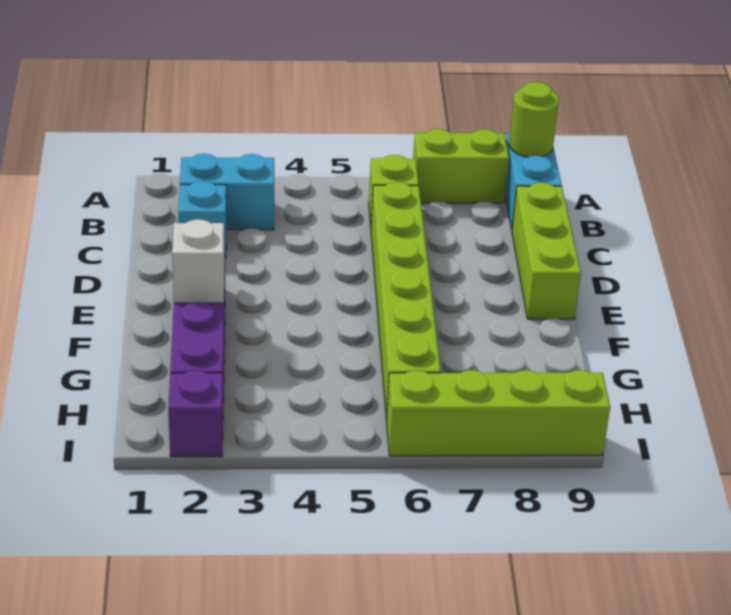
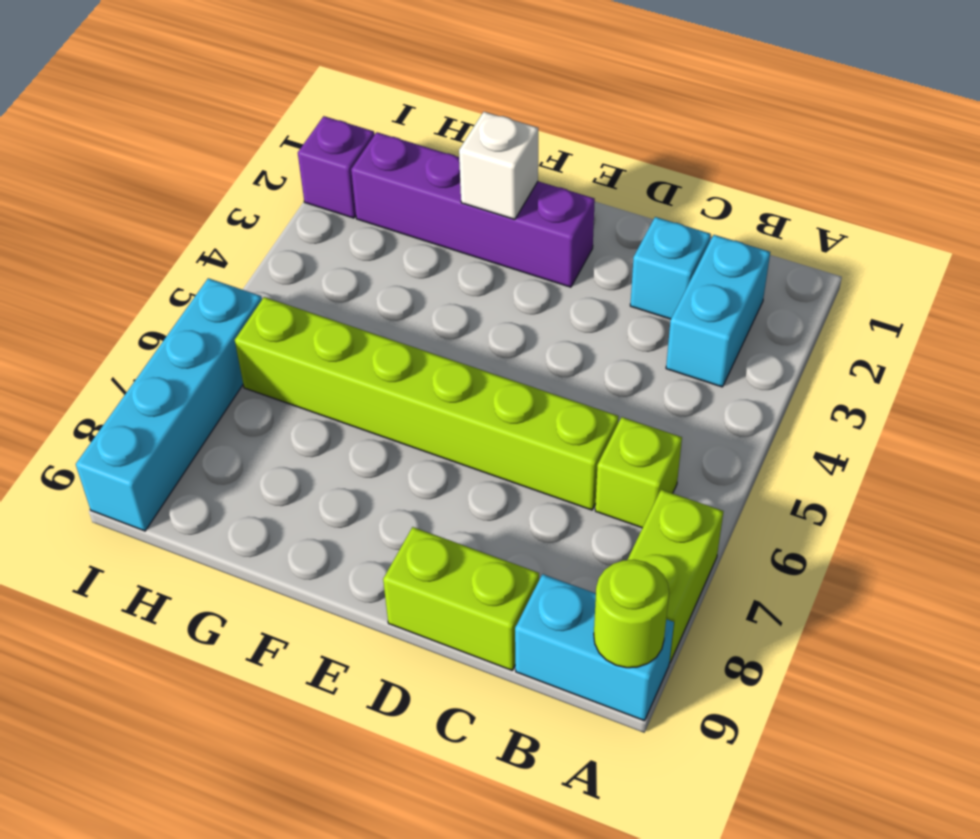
lime brick C9:E9 level 1 -> lime brick C9:D9 level 1
lime brick I6:I9 level 1 -> cyan brick I6:I9 level 1

